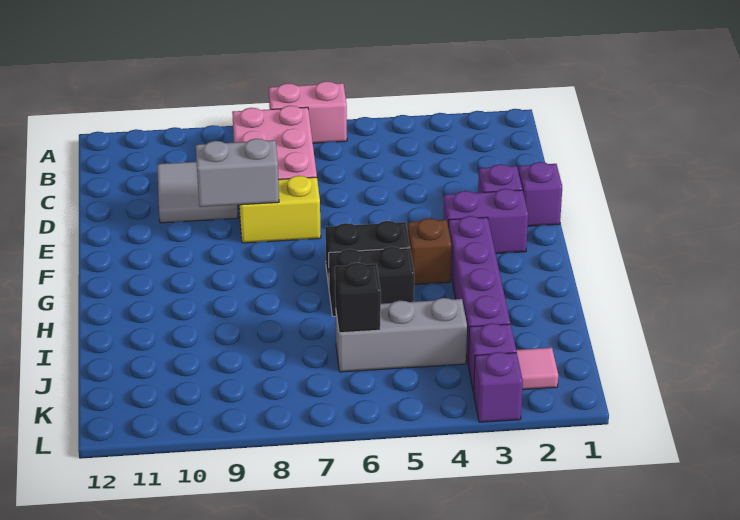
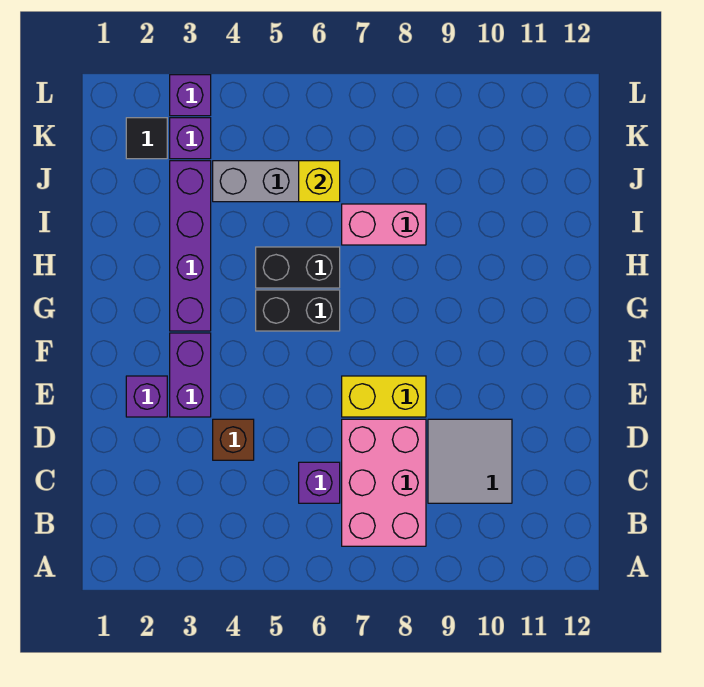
pink brick A6:A7 level 1 -> pink brick I7:I8 level 1
purple brick E1 level 1 -> purple brick C6 level 1
grey brick E8:E9 level 2 -> none
purple brick F2:F3 level 1 -> purple brick E3:F3 level 1
brown brick G4 level 1 -> brown brick D4 level 1
black brick J6 level 2 -> yellow brick J6 level 2
pink tile K2 level 1 -> black tile K2 level 1

